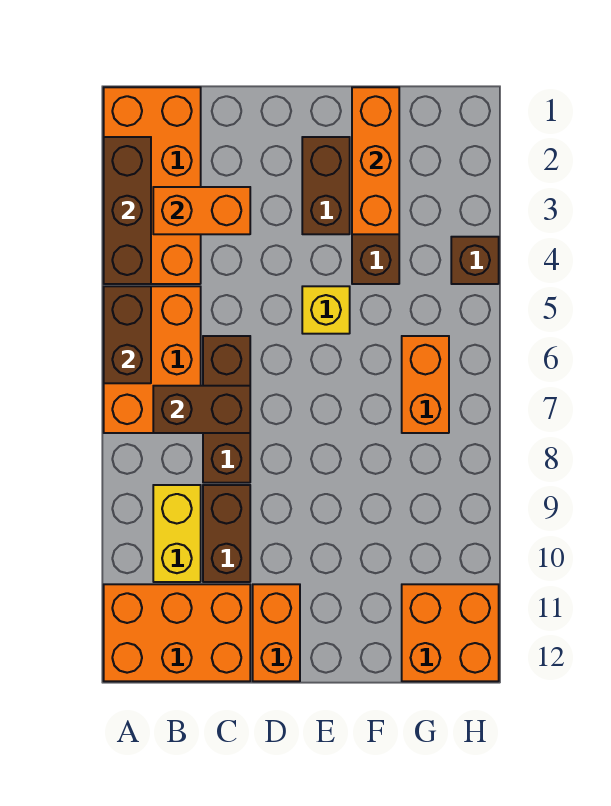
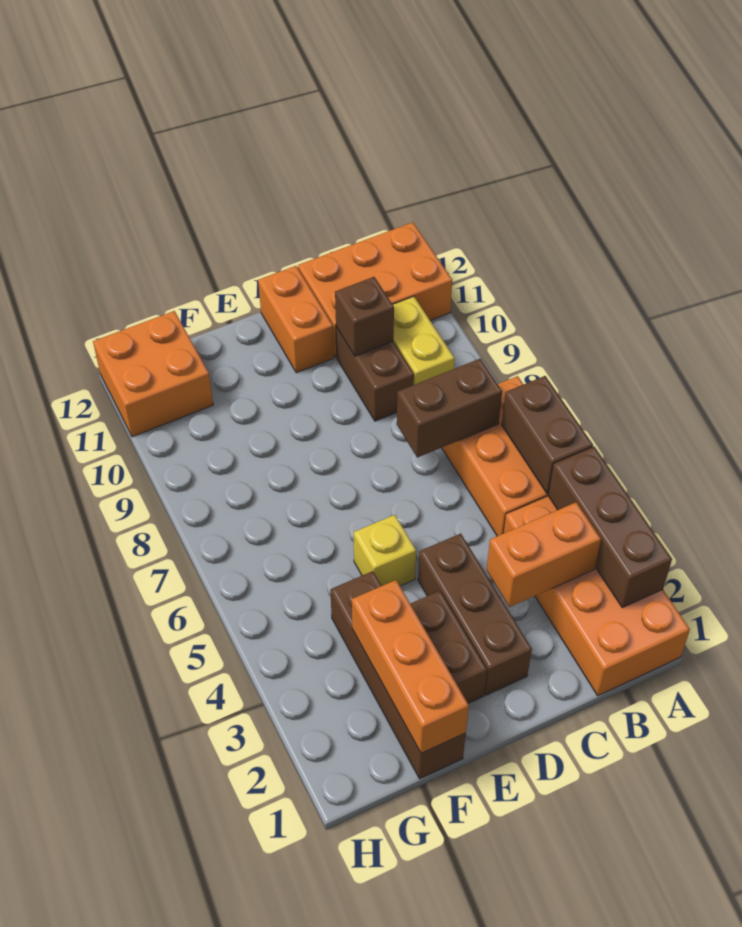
brown brick C6:C8 level 1 -> brown brick D2:D4 level 1
orange brick G6:G7 level 1 -> none
brown brick H4 level 1 -> brown brick C10 level 2

